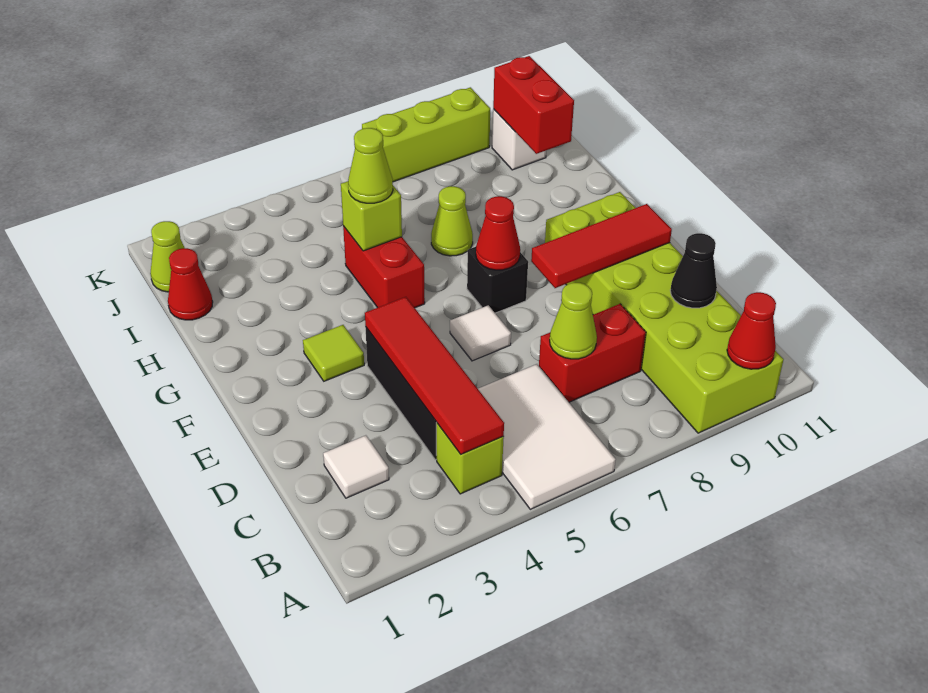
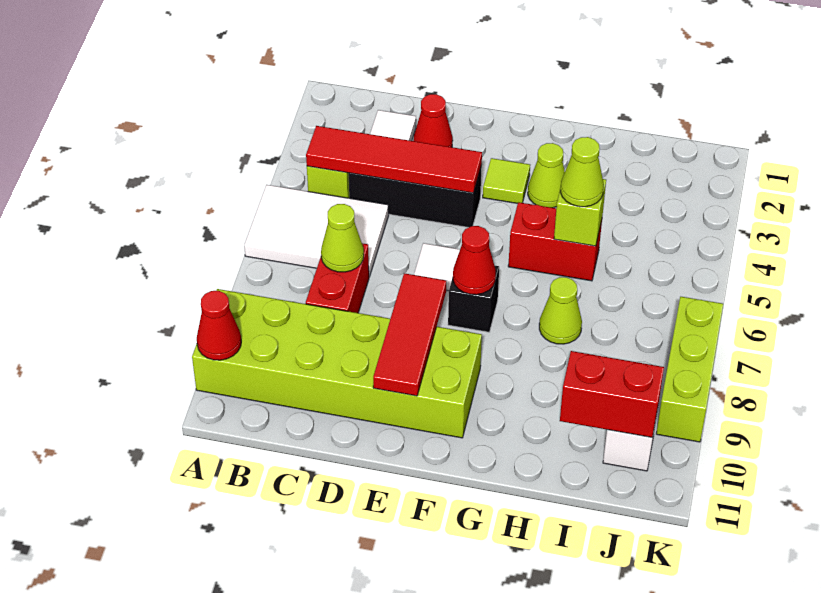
black cone C10 level 2 -> none
red cone I1 level 1 -> red cone D2 level 1
lime cone J1 level 1 -> lime cone G3 level 1

